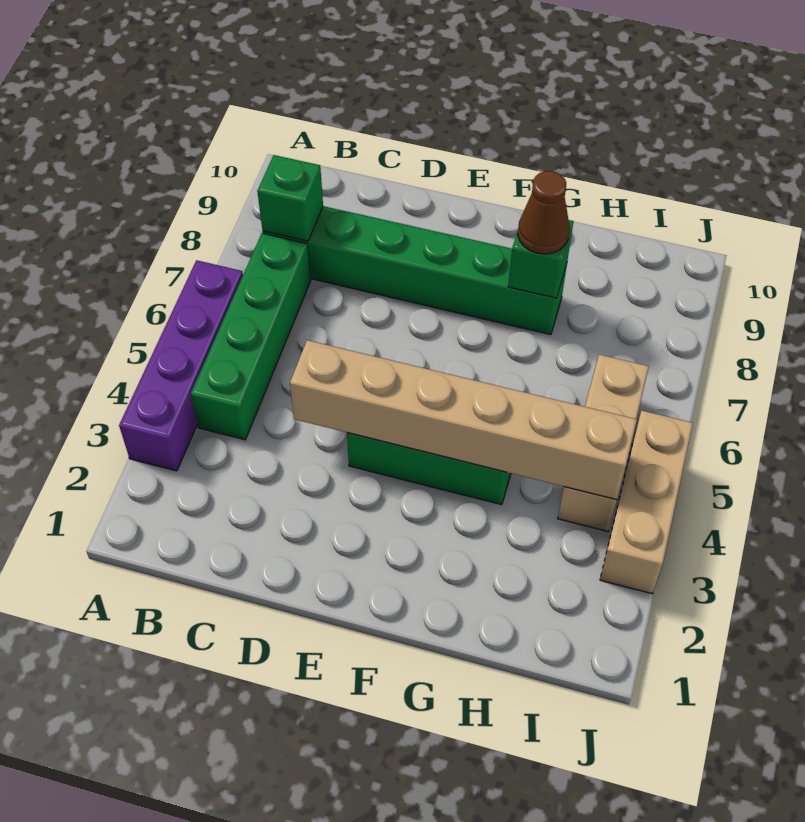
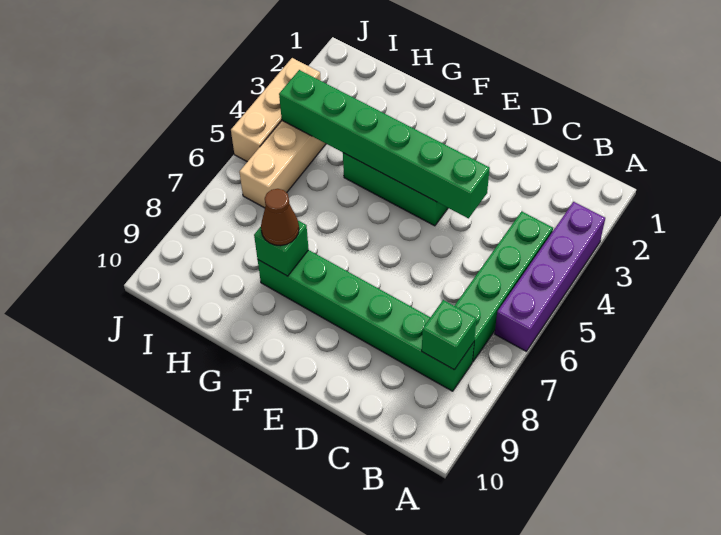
tan brick D4:I4 level 2 -> green brick D4:I4 level 2

